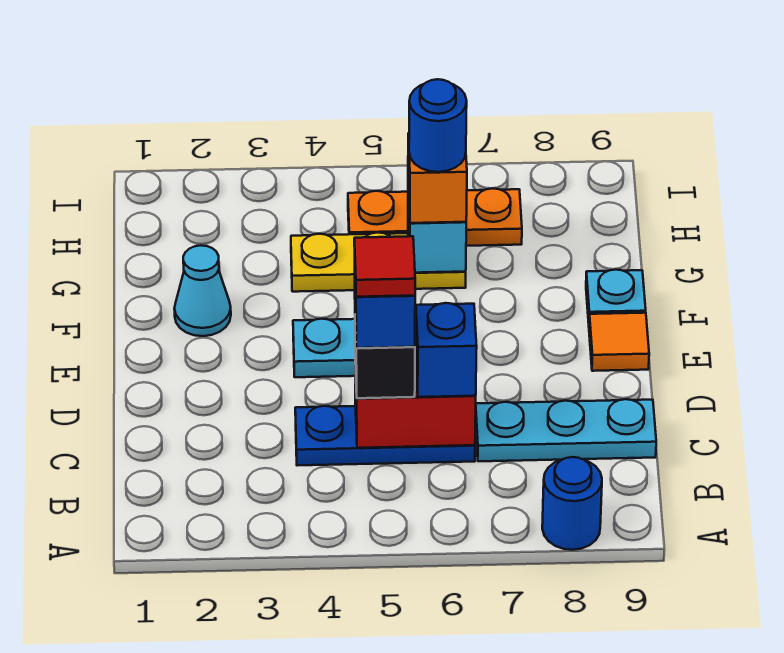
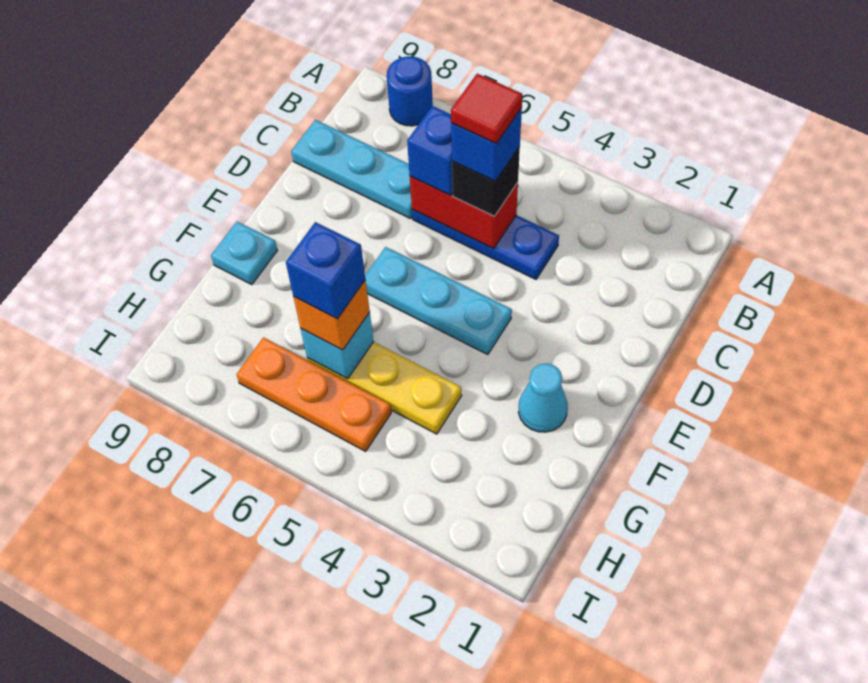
orange tile E9 level 1 -> none
blue round brick G6 level 4 -> blue brick G6 level 4

